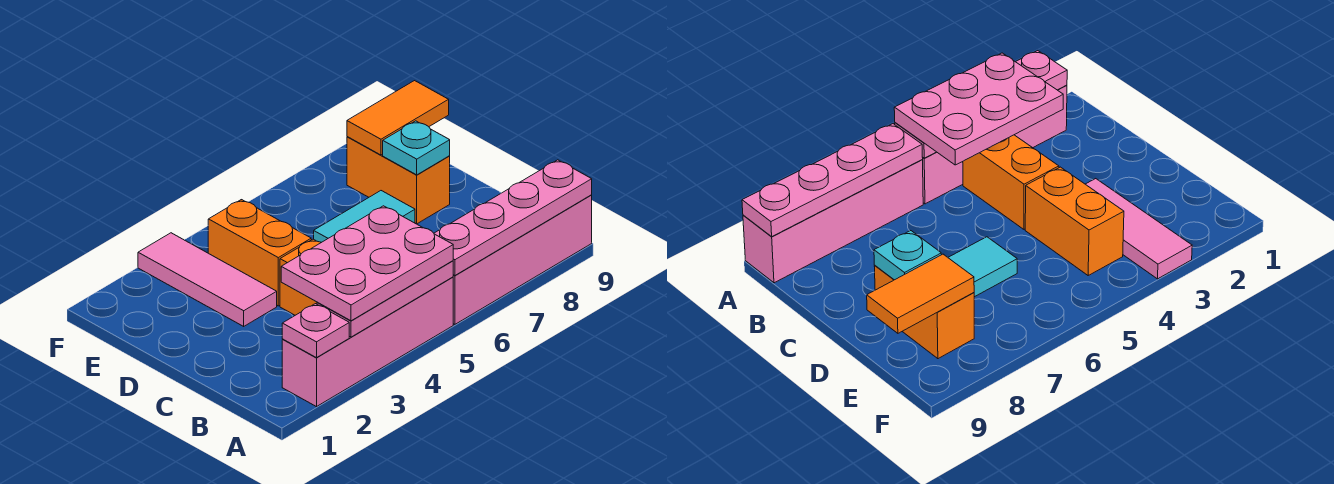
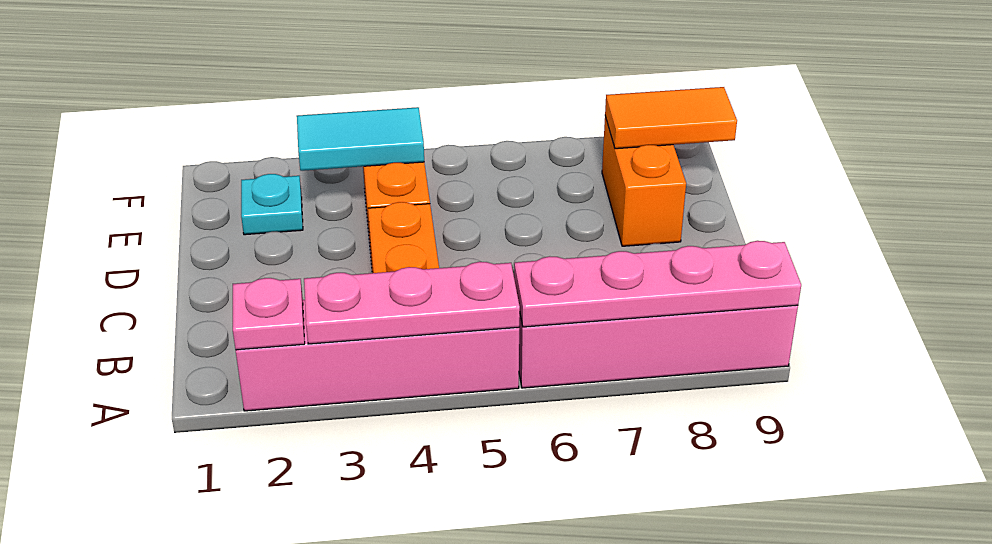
pink plate A3:B5 level 3 -> none
pink tile D3:F3 level 1 -> none
cyan tile D6:D7 level 1 -> cyan tile E3:E4 level 2
cyan plate D8 level 2 -> cyan plate E2 level 1

